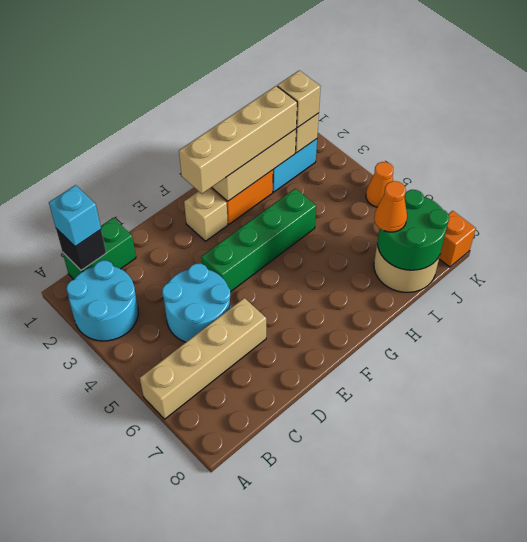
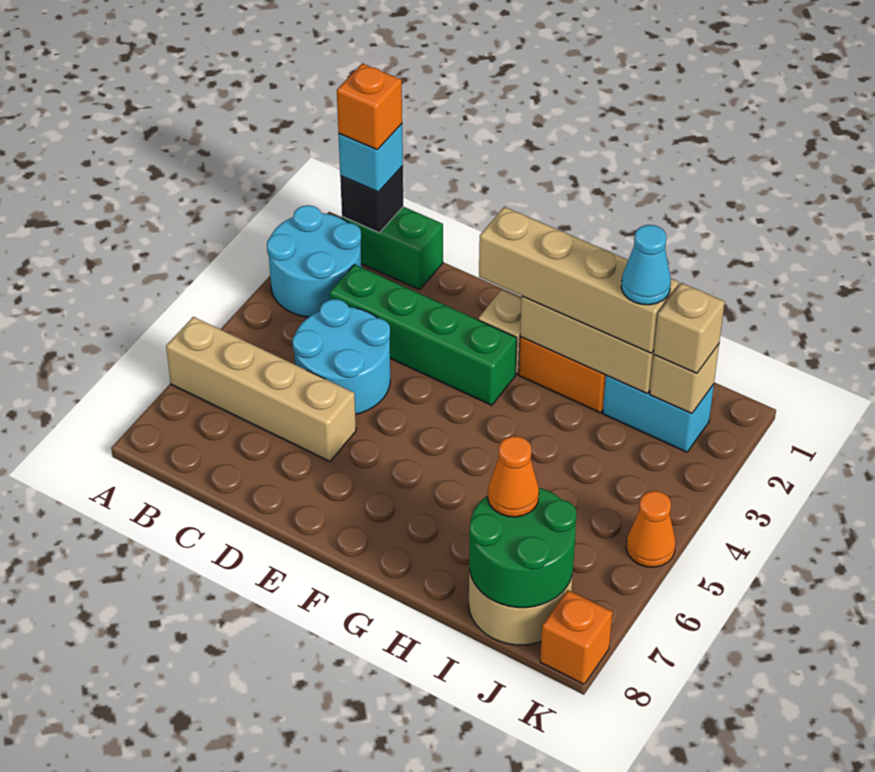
none -> orange brick B1 level 4
green brick E4:H4 level 1 -> green brick C3:F3 level 1
none -> cyan cone I2 level 4

